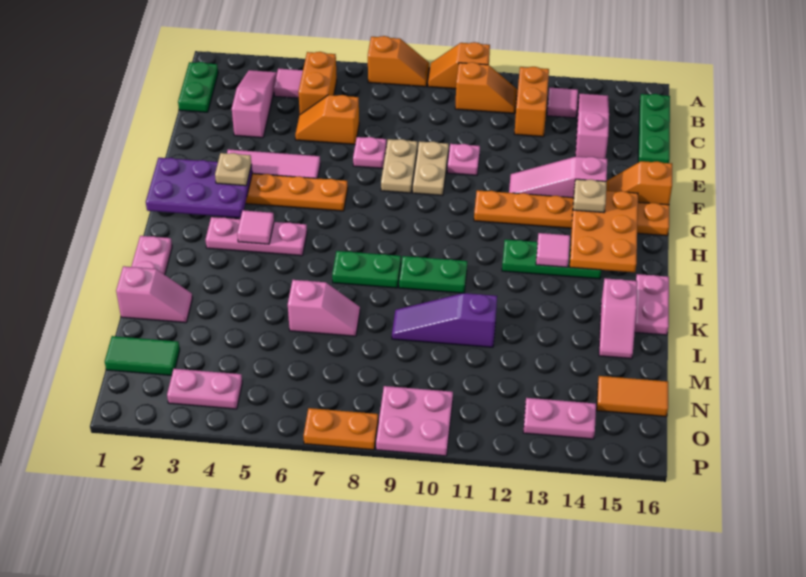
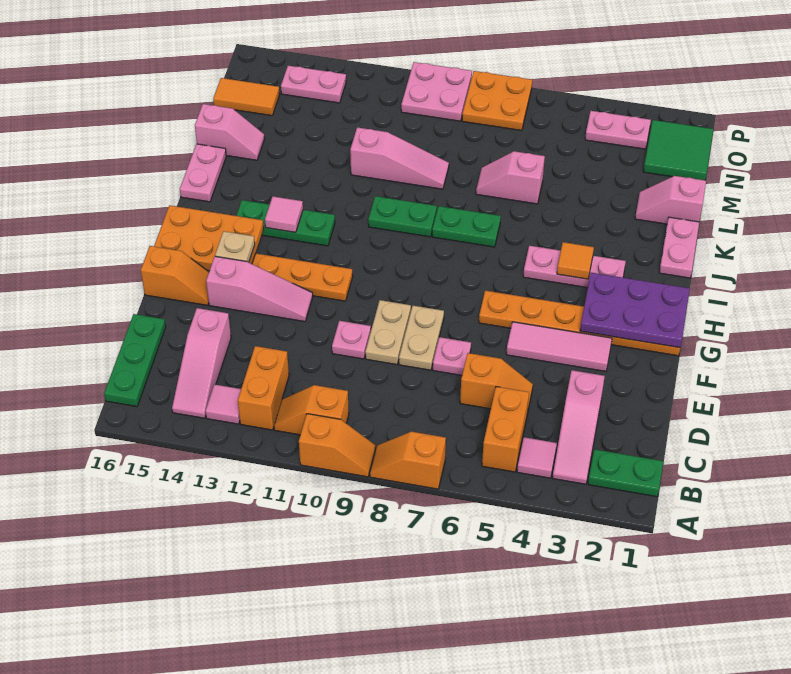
green plate B1:C1 level 1 -> green plate B1:B2 level 1
tan plate G3 level 3 -> none
orange plate G14:I15 level 2 -> orange plate G14:H16 level 2
pink tile I4 level 2 -> orange tile I4 level 2
pink slope K15:L15 level 1 top K -> pink slope L15:L16 level 1 top 16
purple slope L9:L11 level 1 top 11 -> pink slope L9:L11 level 1 top 11
green tile N1:N2 level 1 -> green tile N1:O2 level 1
orange plate P7:P8 level 1 -> orange plate O7:P8 level 1

